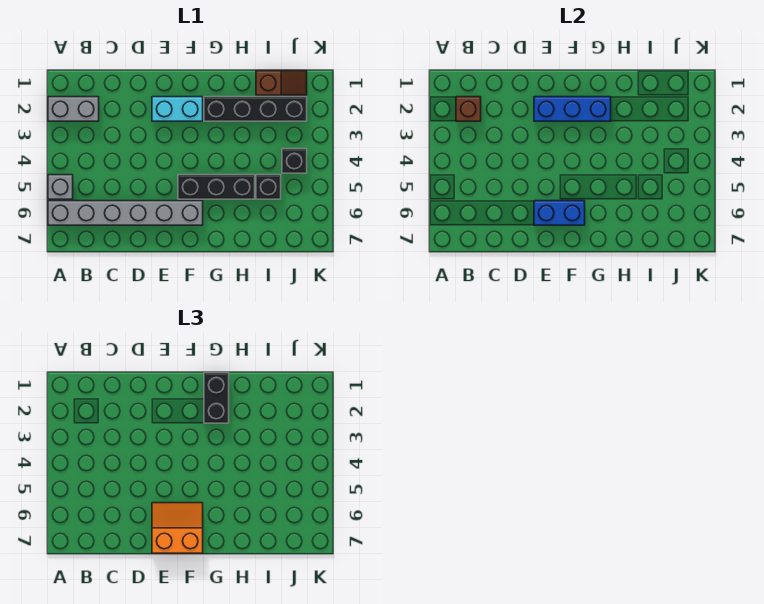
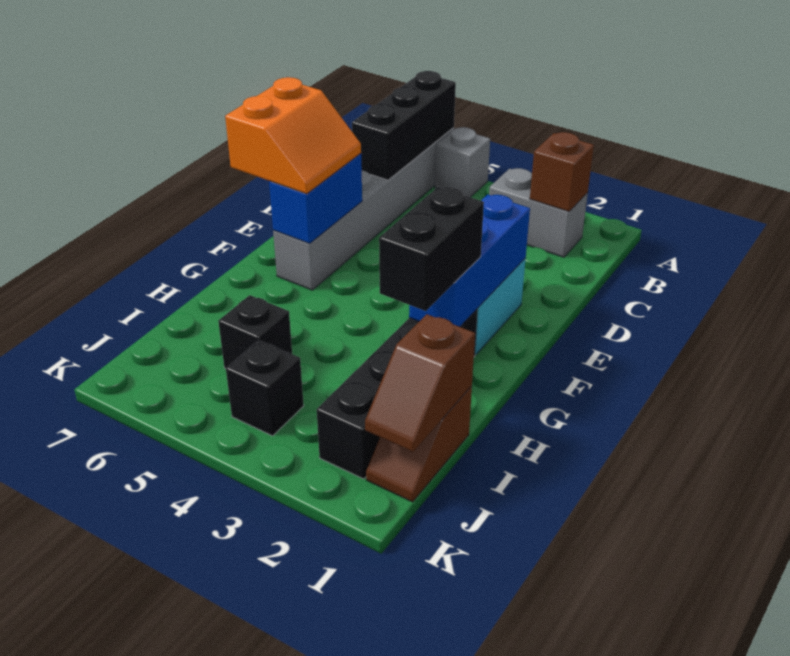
grey brick A2:B2 level 1 -> grey brick B2:B3 level 1
black brick F5:H5 level 1 -> black brick A6:C6 level 2
black brick G1:G2 level 3 -> black brick G2:H2 level 3
none -> brown slope I1:J1 level 2 top I

